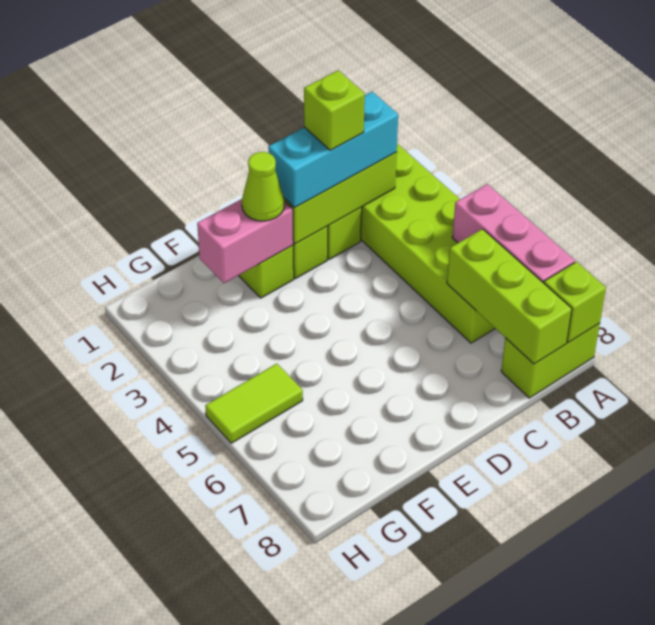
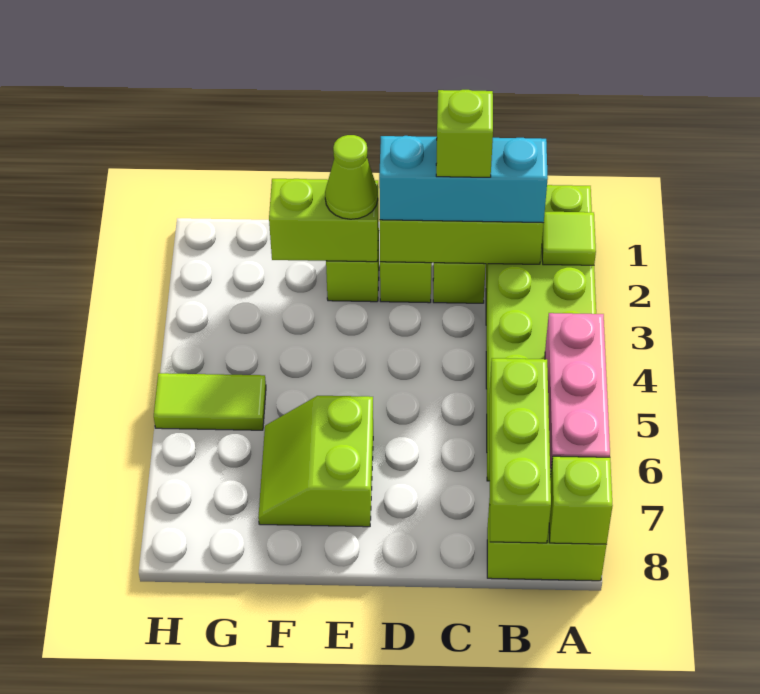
none -> lime tile A2 level 2
pink brick E2:F2 level 2 -> lime brick E2:F2 level 2
none -> lime slope E6:F7 level 1 top E

